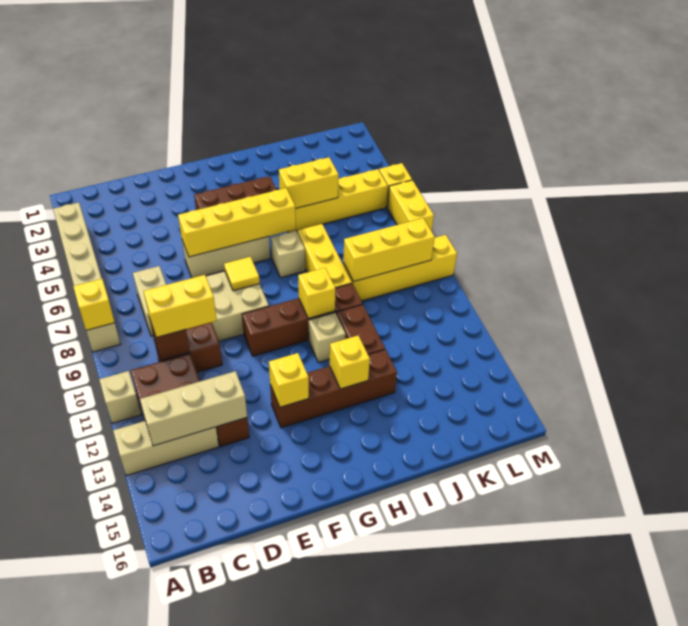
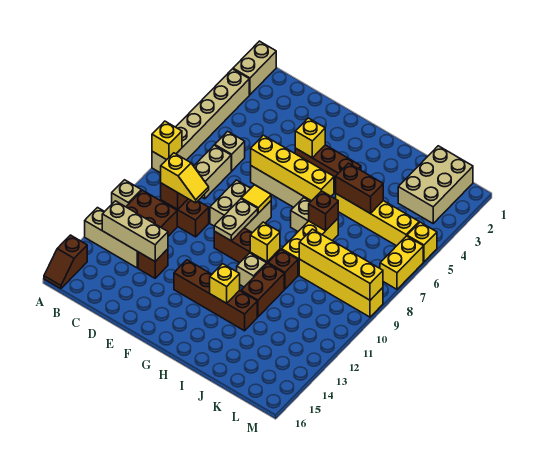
none -> tan brick A1:A2 level 1
none -> brown slope A15:A16 level 1 top 15
none -> tan brick C6 level 1
yellow brick C10:D10 level 3 -> yellow slope C10:D10 level 3 top C
none -> tan plate F9:F10 level 2
yellow brick F13 level 2 -> yellow brick F4 level 2
yellow brick I5:J5 level 2 -> brown brick I5:J5 level 2
none -> brown brick I7 level 2
yellow brick J9:L9 level 2 -> yellow brick J9:M9 level 2
none -> tan brick K1:L3 level 1

